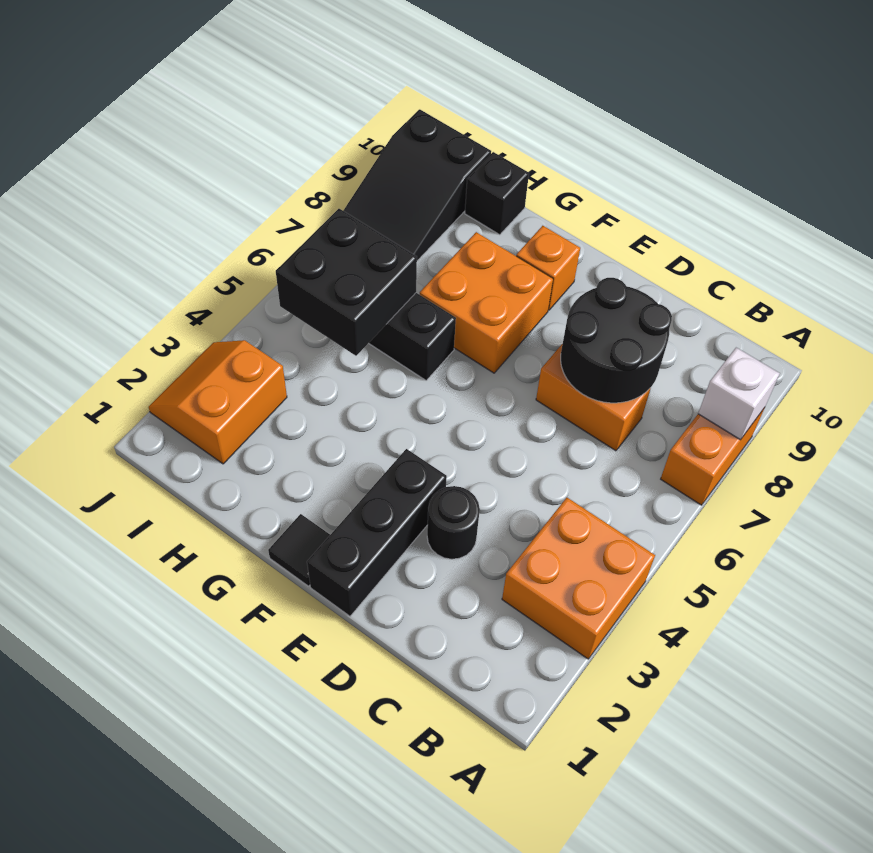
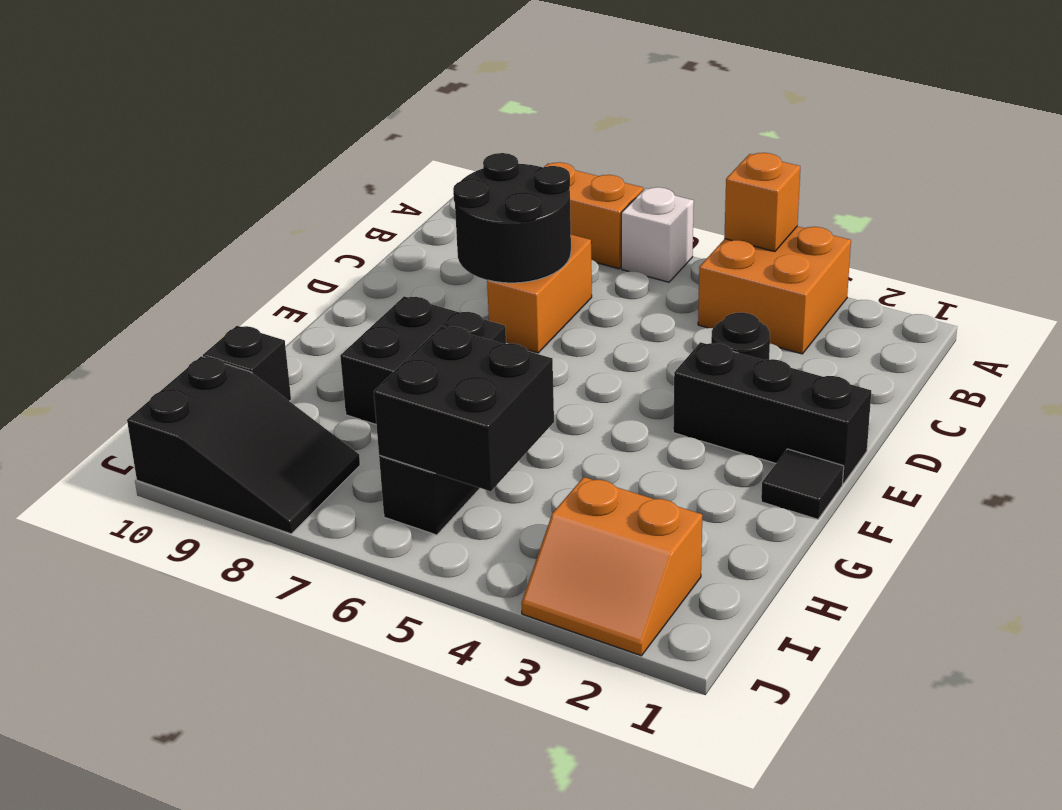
white brick A8 level 2 -> white brick A6 level 1
orange brick F7:G8 level 1 -> black brick F7:G8 level 1
orange brick F9 level 1 -> orange brick A4 level 2

